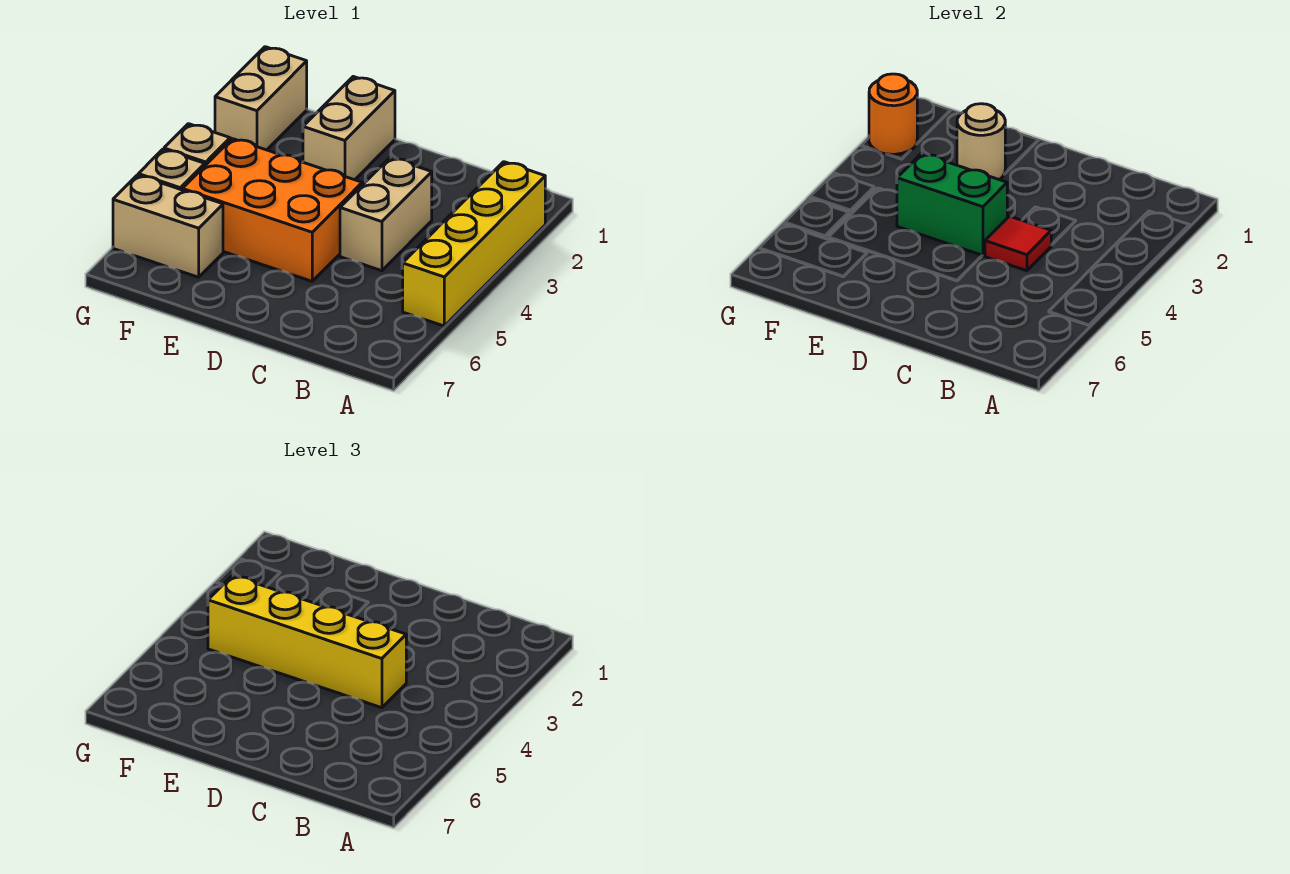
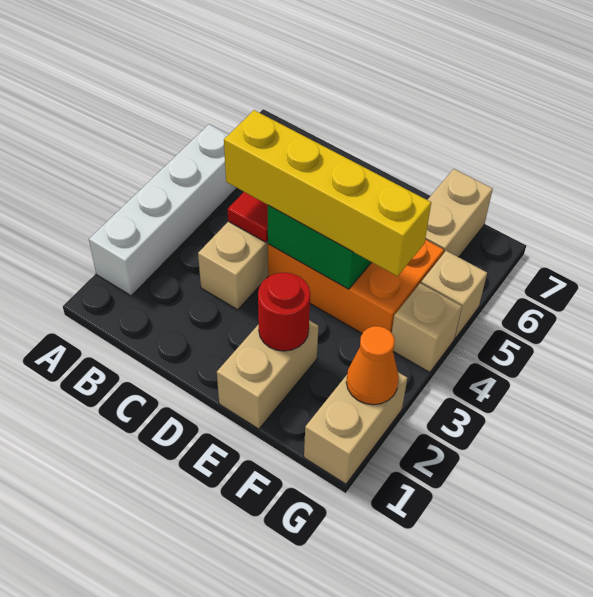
yellow brick A2:A5 level 1 -> white brick A2:A5 level 1
tan round brick E2 level 2 -> red round brick E2 level 2
tan brick F6:G6 level 1 -> tan brick F6:F7 level 1
orange round brick G2 level 2 -> orange cone G2 level 2

